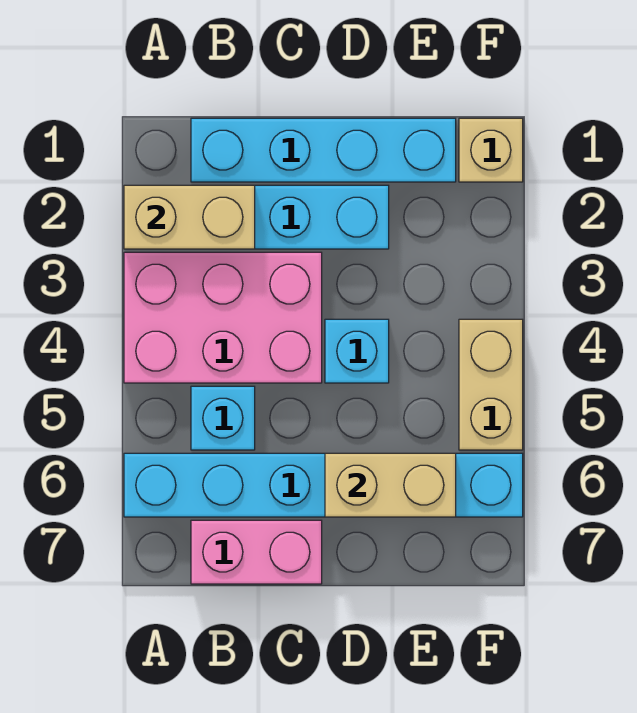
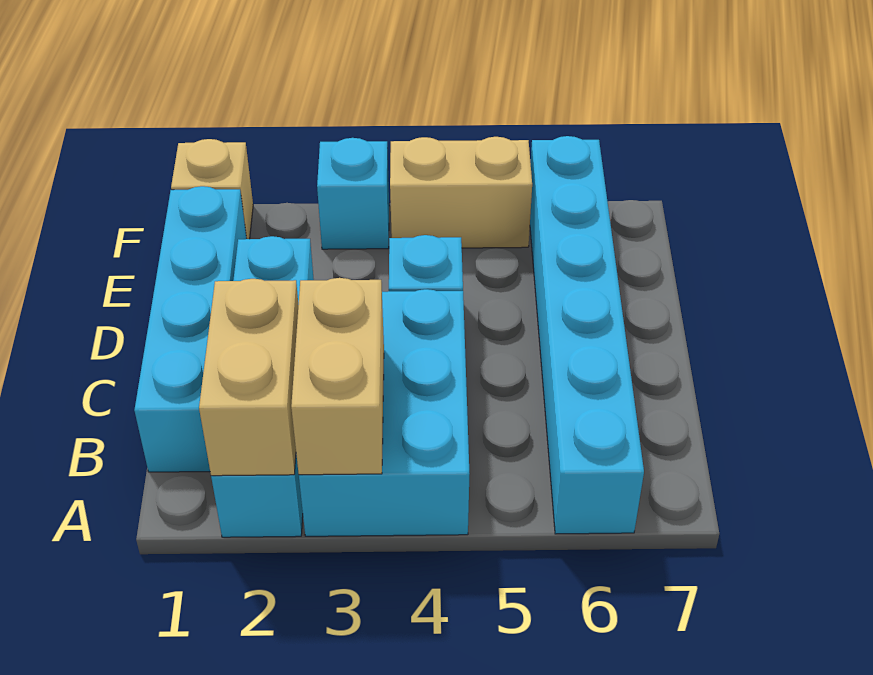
pink brick A3:C4 level 1 -> cyan brick A3:C4 level 1
cyan brick B5 level 1 -> cyan brick F3 level 1
pink brick B7:C7 level 1 -> none
tan brick D6:E6 level 2 -> tan brick A3:B3 level 2

